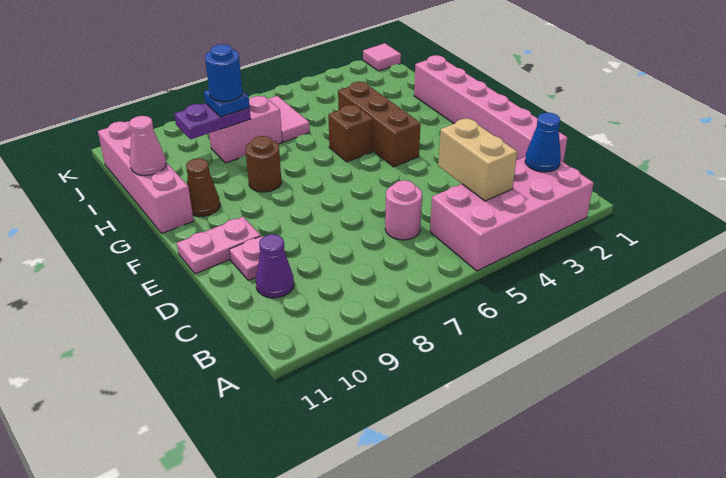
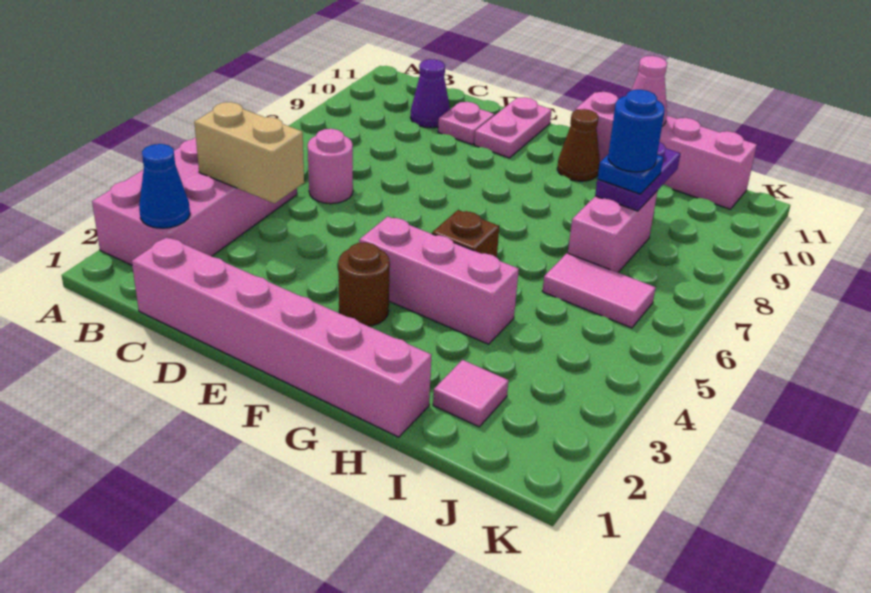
brown brick F4:H4 level 1 -> pink brick F4:H4 level 1
brown round brick G8 level 1 -> brown round brick F3 level 1
pink tile K1 level 1 -> pink tile I2 level 1

